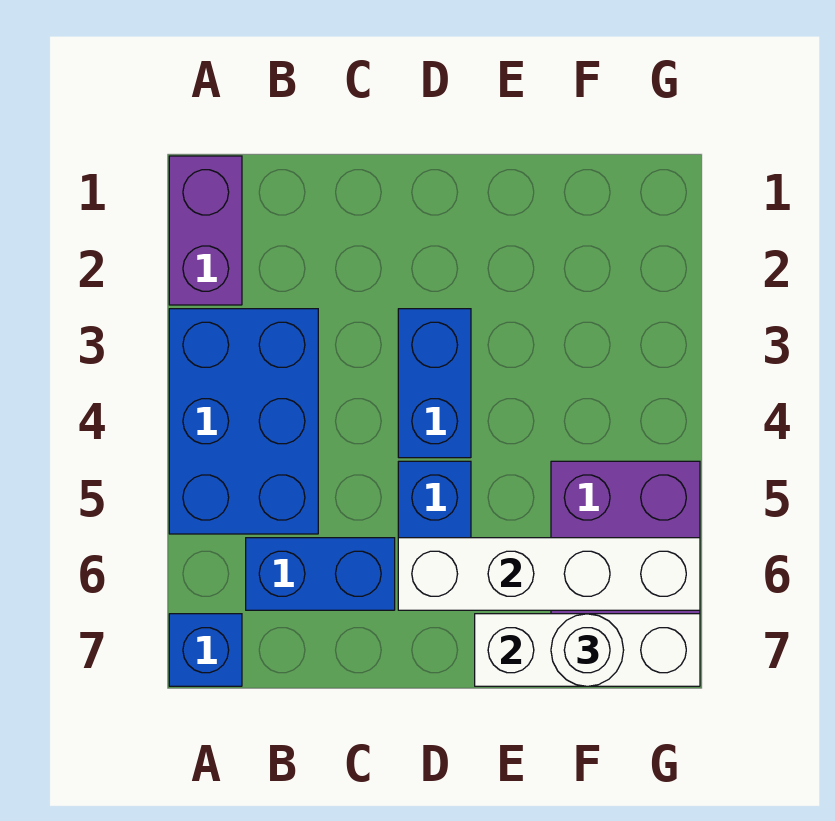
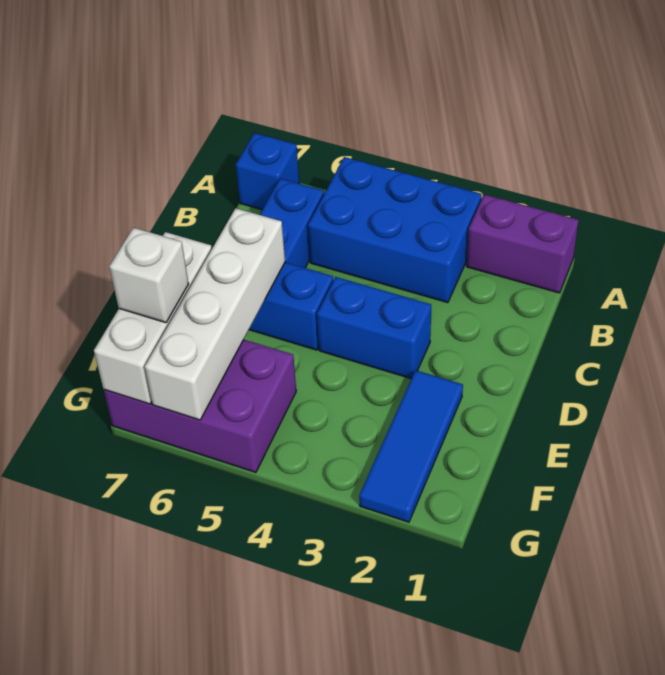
none -> blue tile E2:G2 level 1
white round brick F7 level 3 -> white brick F7 level 3

